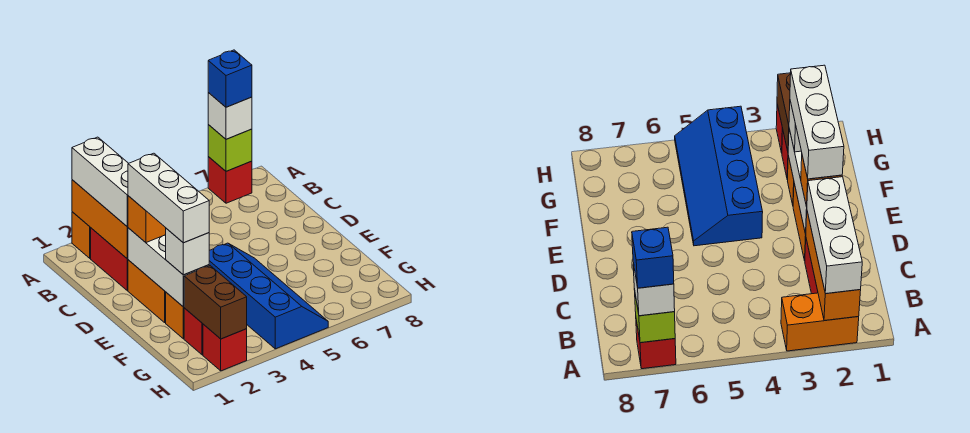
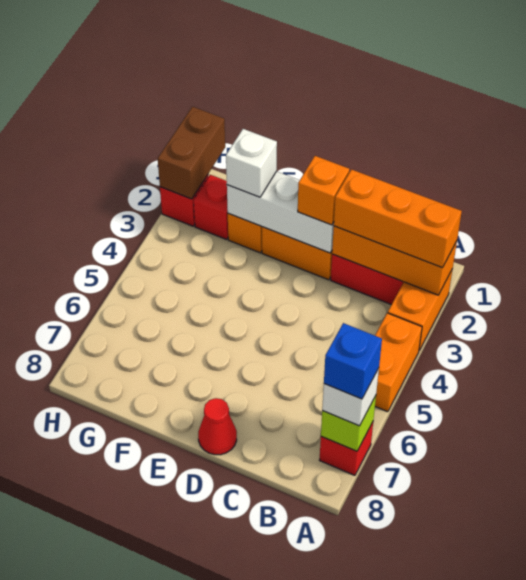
white brick A2:C2 level 3 -> orange brick A2:C2 level 3
none -> orange brick A4:A5 level 1
white brick D2:F2 level 4 -> none
none -> red cone D8 level 1
blue slope E4:H5 level 1 top 4 -> none
brown brick G2:H2 level 2 -> brown brick H1:H2 level 2

